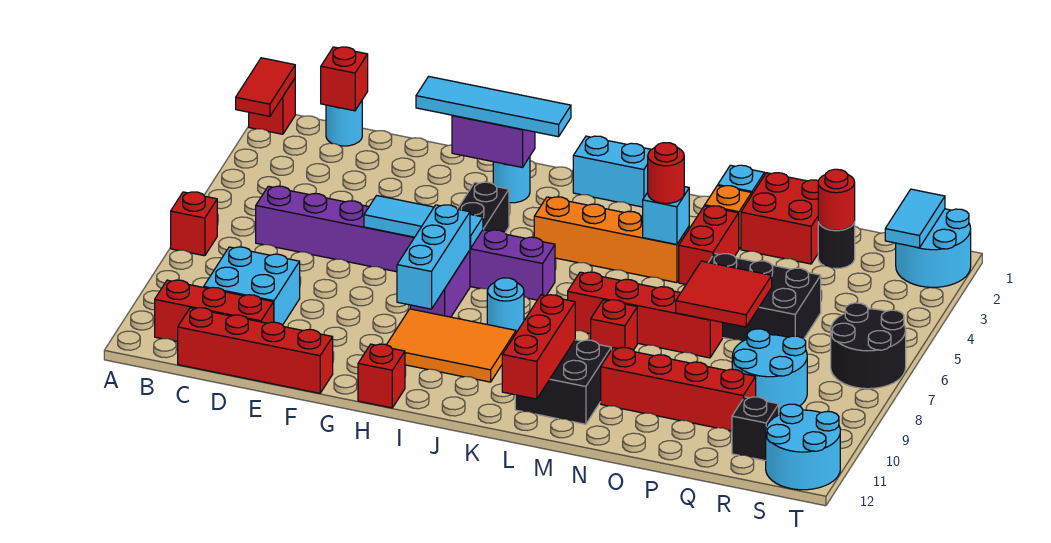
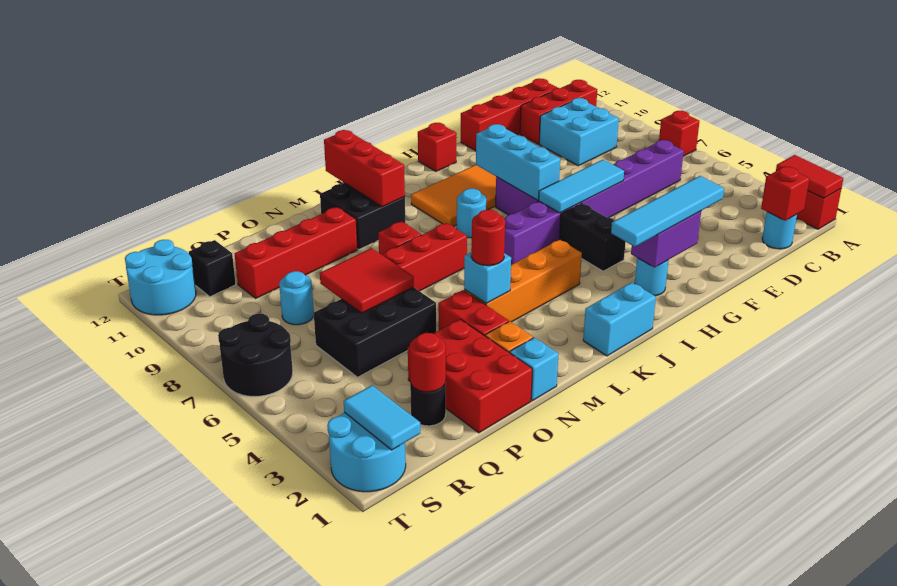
red brick O1:P2 level 1 -> red brick O1:P3 level 1
cyan round brick Q8:R9 level 1 -> cyan round brick Q8 level 1

